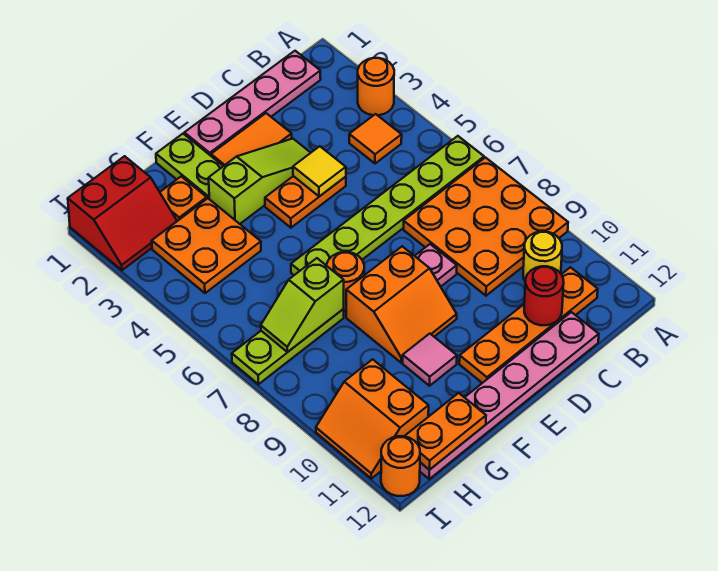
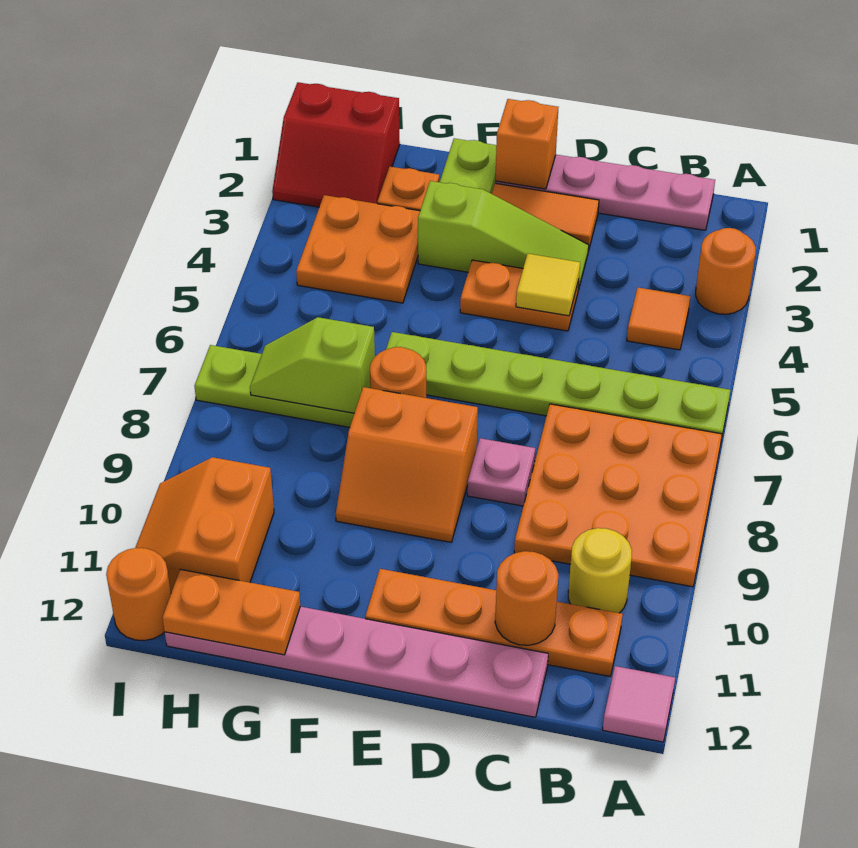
red round brick C11 level 2 -> orange round brick C11 level 2
none -> orange brick E1 level 2
pink tile F10 level 1 -> pink tile A12 level 1

